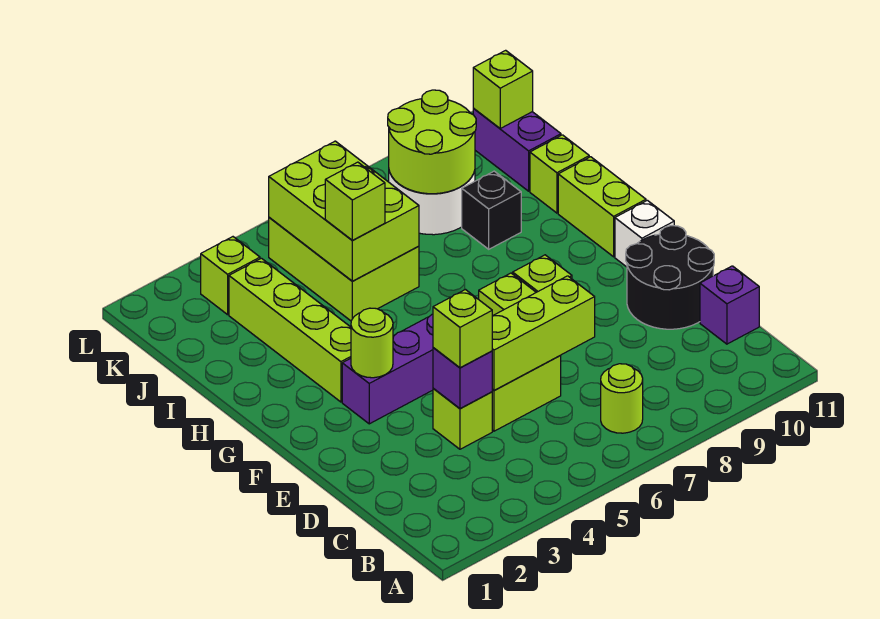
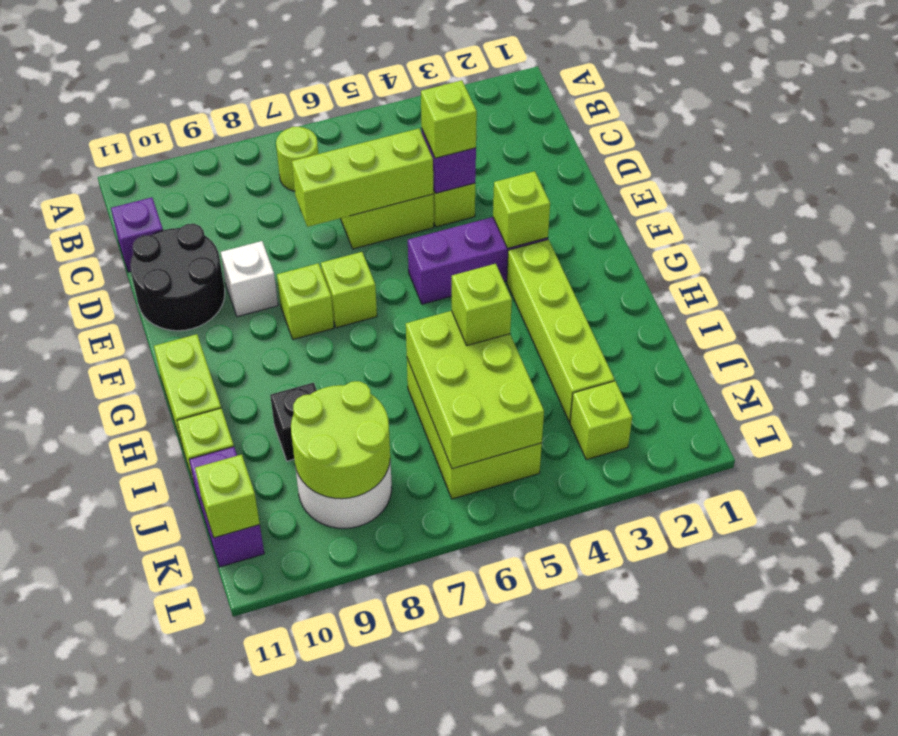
lime round brick F3 level 2 -> lime brick F3 level 2
white brick F11 level 1 -> white brick E9 level 1

